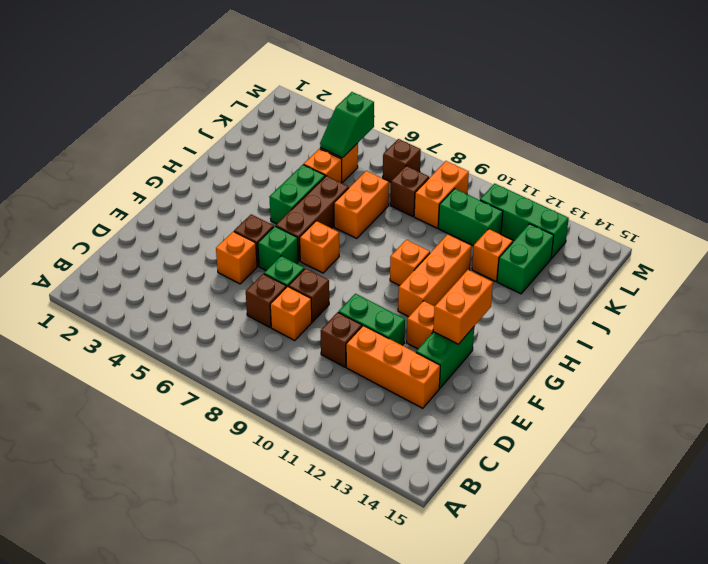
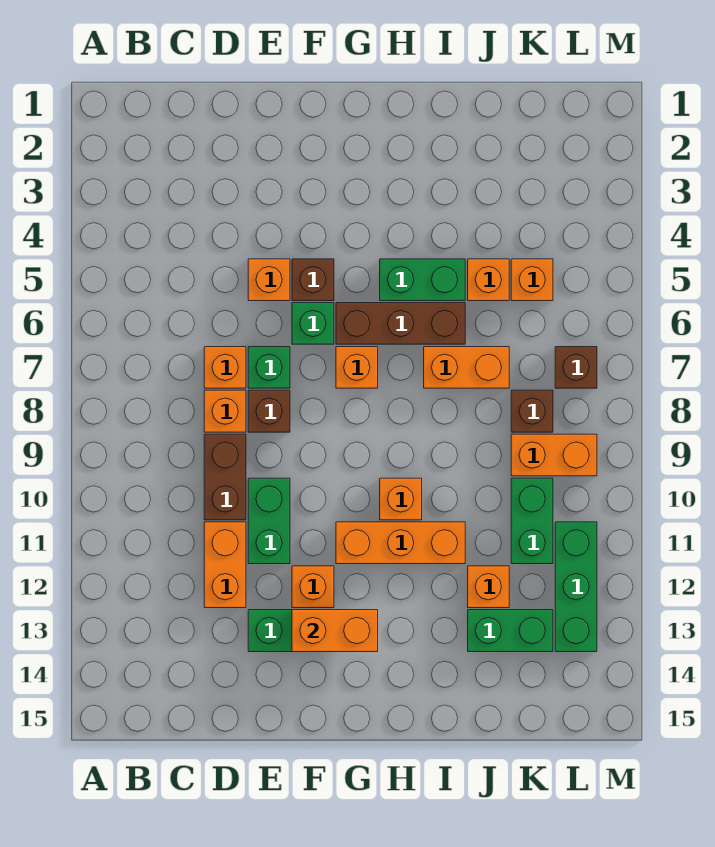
brown brick D7 level 1 -> orange brick D7 level 1
brown brick D10 level 1 -> brown brick D9:D10 level 1
orange brick D11:D13 level 1 -> orange brick D11:D12 level 1
green slope K5:L5 level 2 top L -> none

